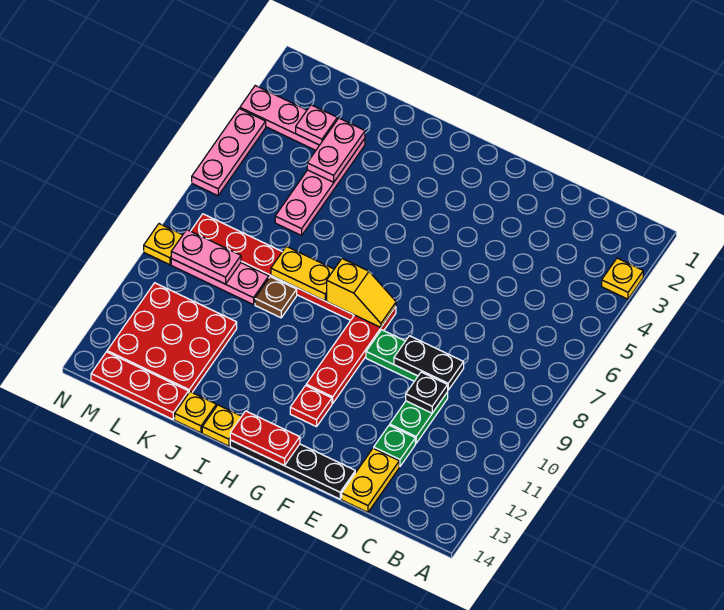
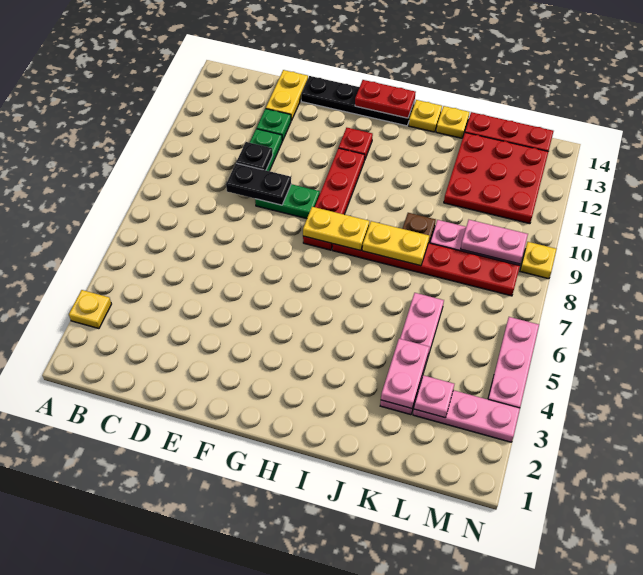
yellow slope G8:H8 level 2 top H -> yellow plate G8:H8 level 2

